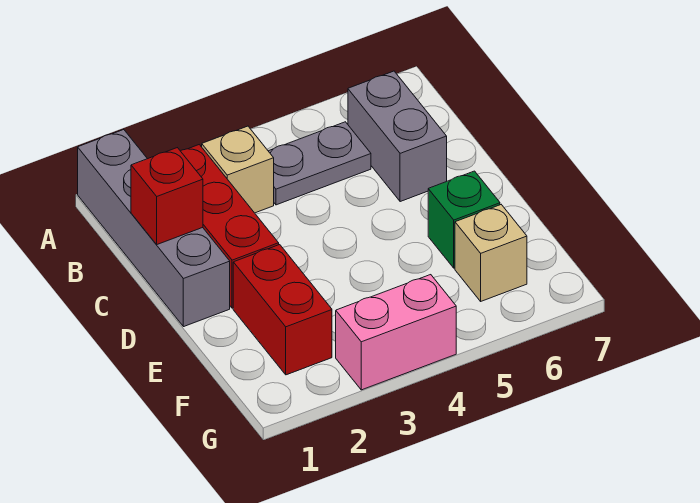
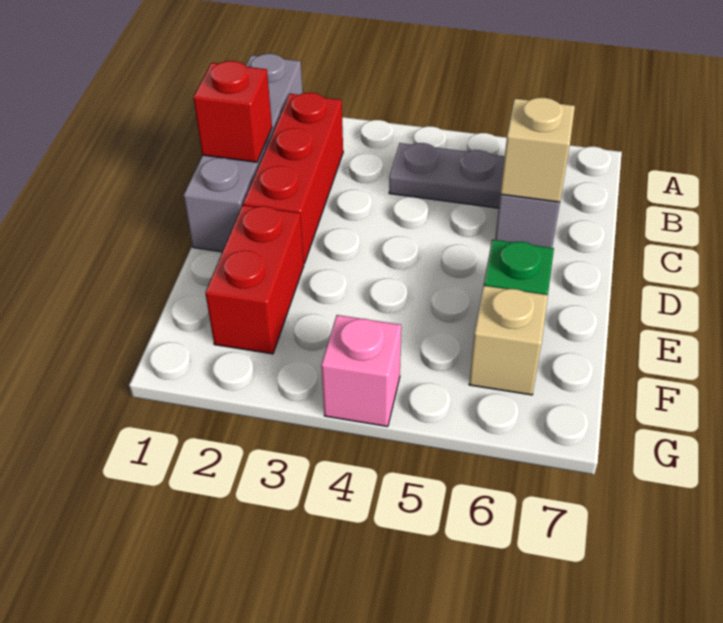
tan brick B3 level 1 -> tan brick C6 level 2
pink brick G3:G4 level 1 -> pink brick G4 level 1

